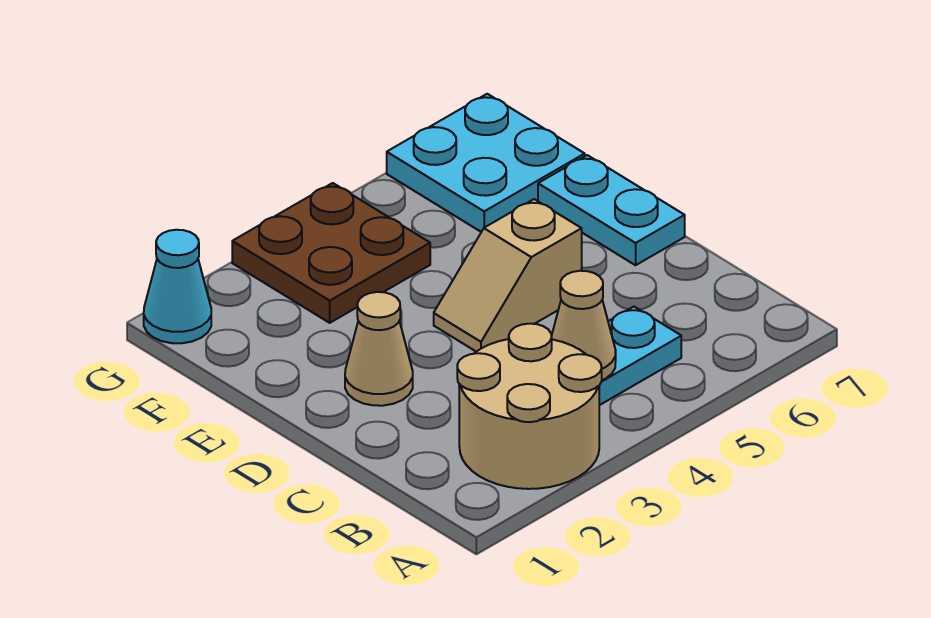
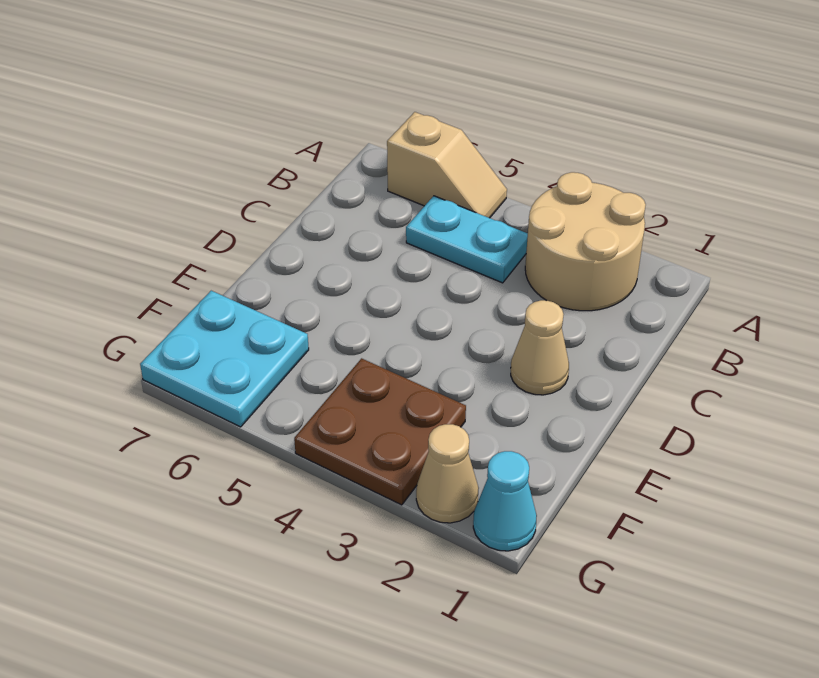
tan cone B4 level 2 -> tan cone G2 level 1
tan slope D4:D5 level 1 top 5 -> tan slope A5:A6 level 1 top 6
cyan plate D7:E7 level 1 -> none

